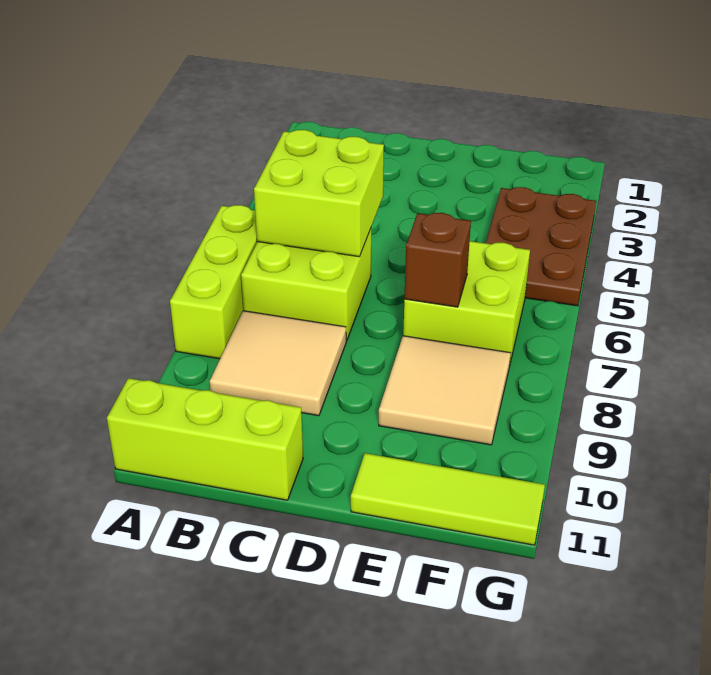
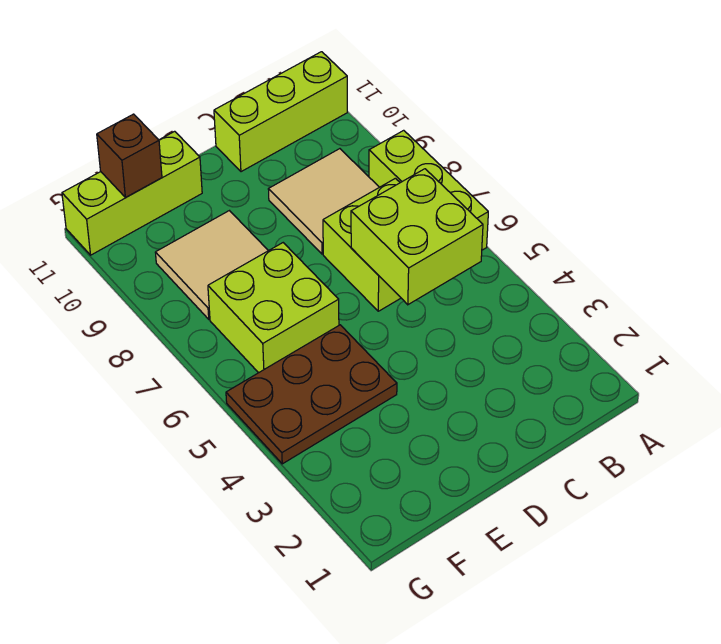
brown brick E7 level 2 -> brown brick F11 level 2
lime tile E11:G11 level 1 -> lime brick E11:G11 level 1
brown plate F3:G5 level 1 -> brown plate E4:G5 level 1

